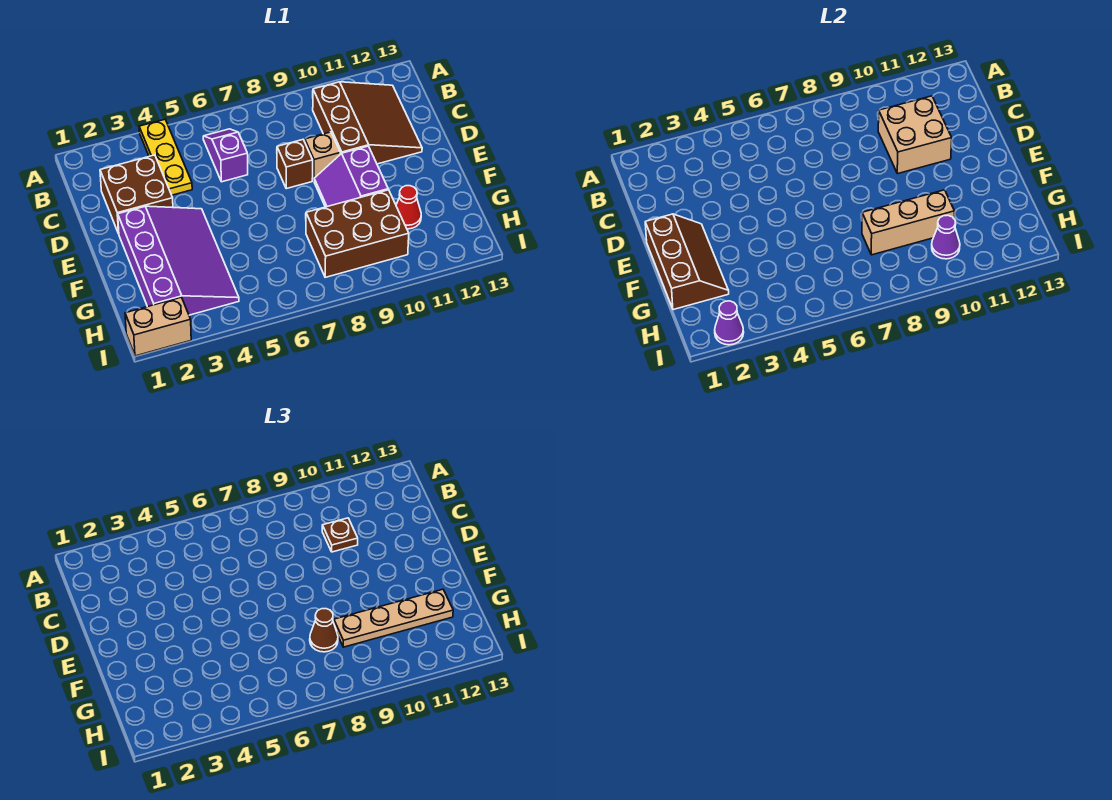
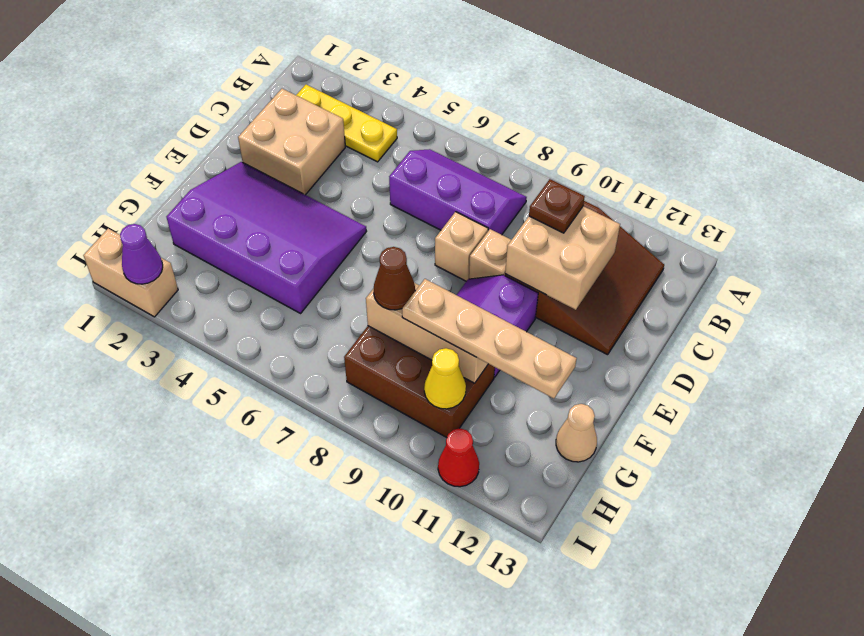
yellow plate A4:C4 level 1 -> yellow plate B2:B4 level 1
purple slope B6:C6 level 1 top C -> purple slope B6:C8 level 1 top C
brown brick C2:D3 level 1 -> tan brick C2:D3 level 1
brown brick D8 level 1 -> tan brick D8 level 1
brown slope E1:G2 level 2 top 1 -> none
purple slope E2:H4 level 1 top 2 -> purple slope E2:G5 level 1 top G
red cone G11 level 1 -> red cone I11 level 1
none -> tan cone G13 level 1
purple cone H10 level 2 -> yellow cone H10 level 2

